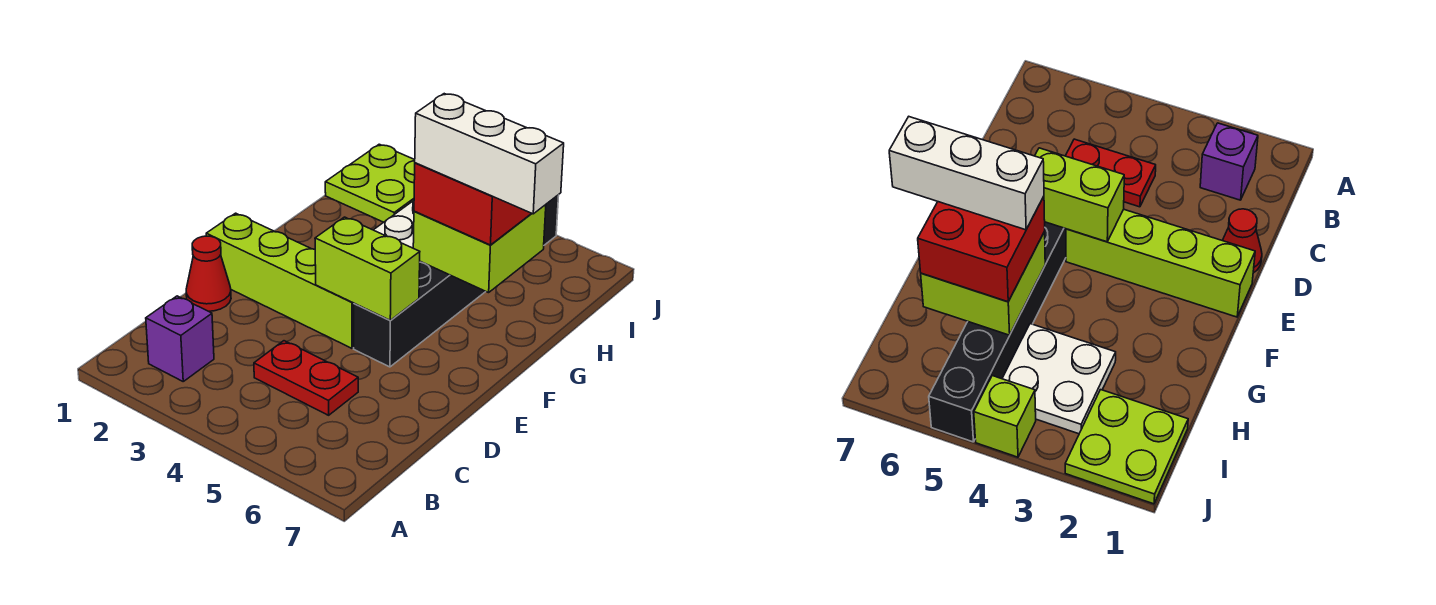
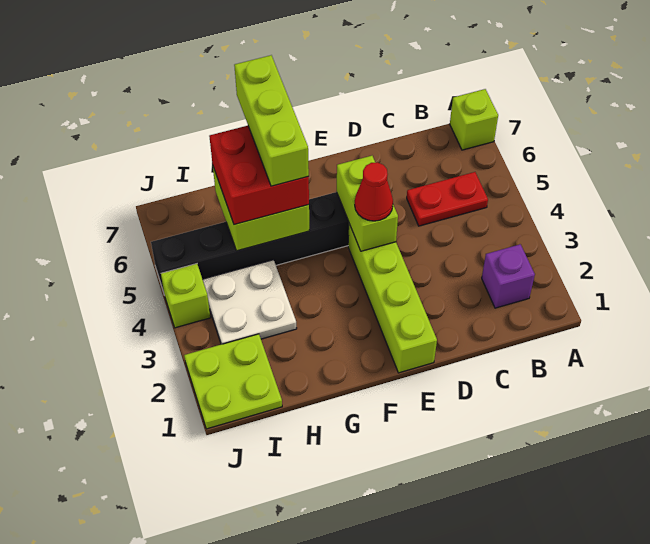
none -> lime brick A7 level 1
red plate C4:C5 level 1 -> red plate B5:C5 level 1
red cone D1 level 1 -> red cone E4 level 3
white brick G5:G7 level 4 -> lime brick G5:G7 level 4

